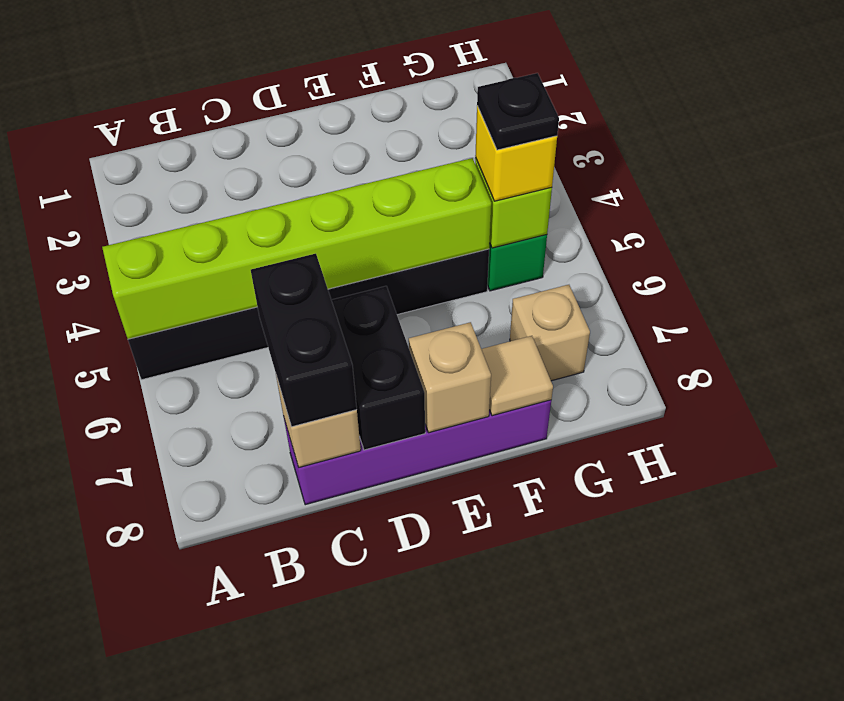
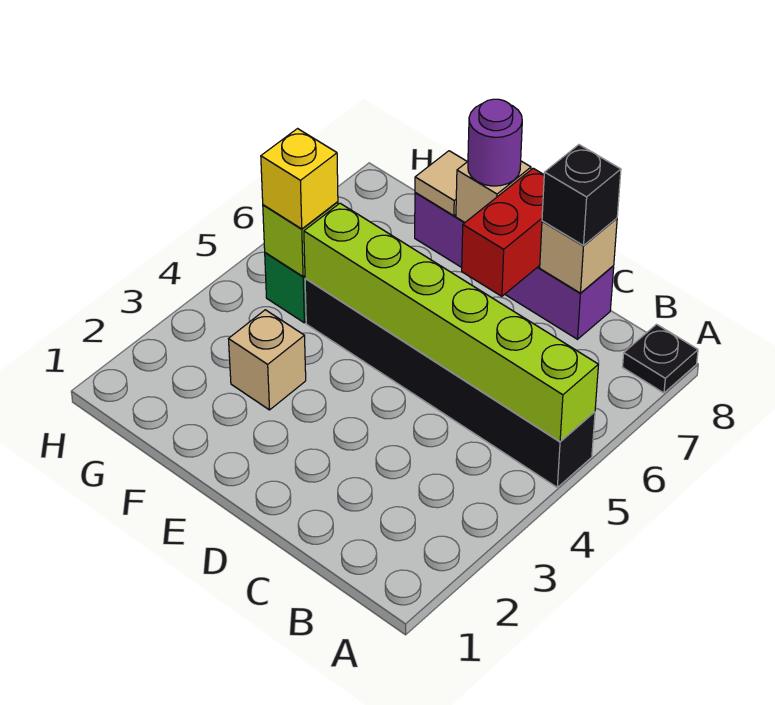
black brick C7:C8 level 3 -> black brick C8 level 3
black brick D7:D8 level 2 -> red brick D7:D8 level 2
none -> purple round brick E8 level 3
black plate G5 level 4 -> black plate A8 level 1
tan brick G7 level 1 -> tan brick F3 level 1

